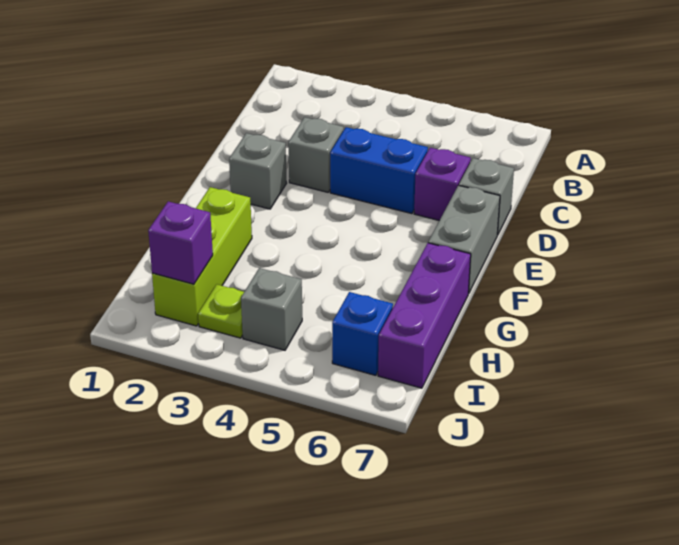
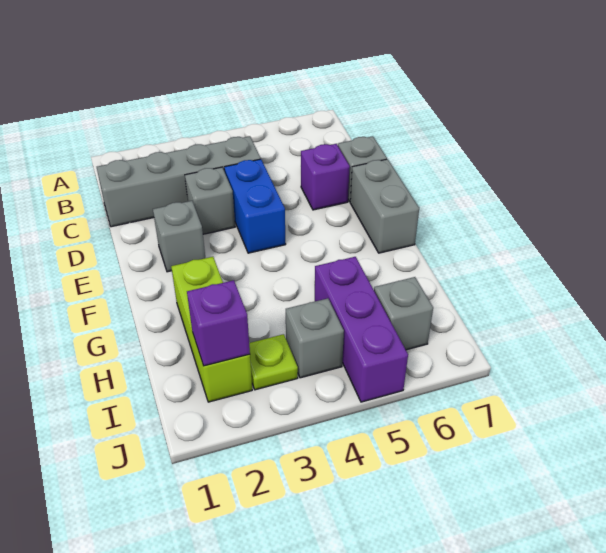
none -> grey brick C1:C4 level 1
blue brick D4:D5 level 1 -> blue brick D4:E4 level 1
purple brick G7:I7 level 1 -> purple brick H5:J5 level 1
blue brick I6 level 1 -> grey brick I6 level 1

